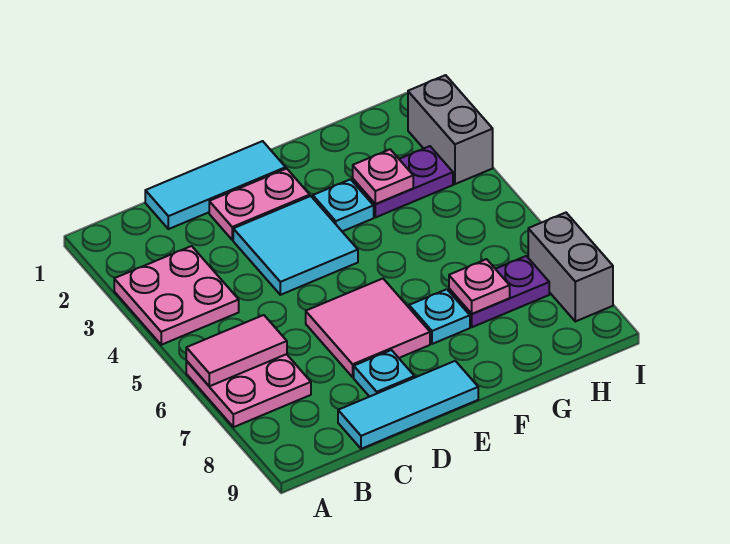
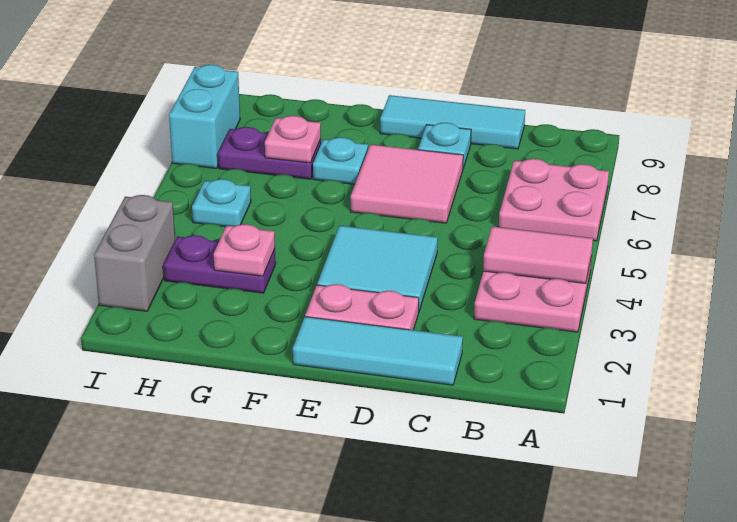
pink tile A6:B6 level 2 -> pink tile A4:B4 level 2
cyan plate F3 level 1 -> cyan plate H5 level 1
grey brick I7:I8 level 1 -> cyan brick I7:I8 level 1

